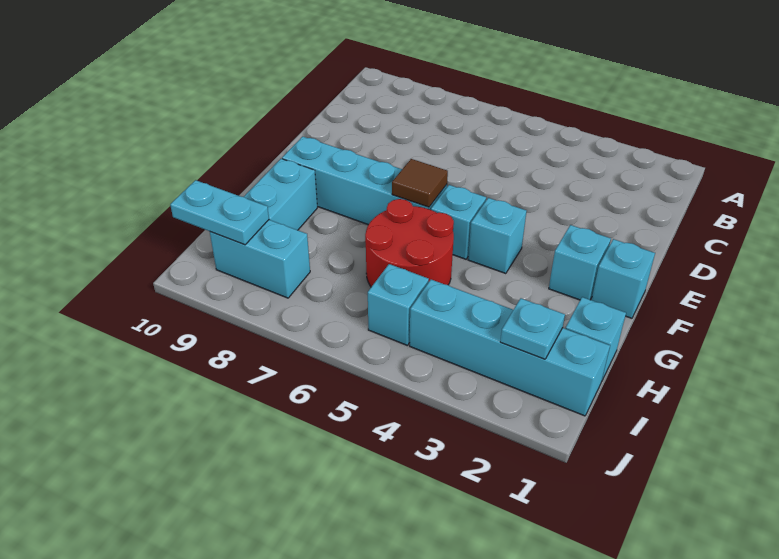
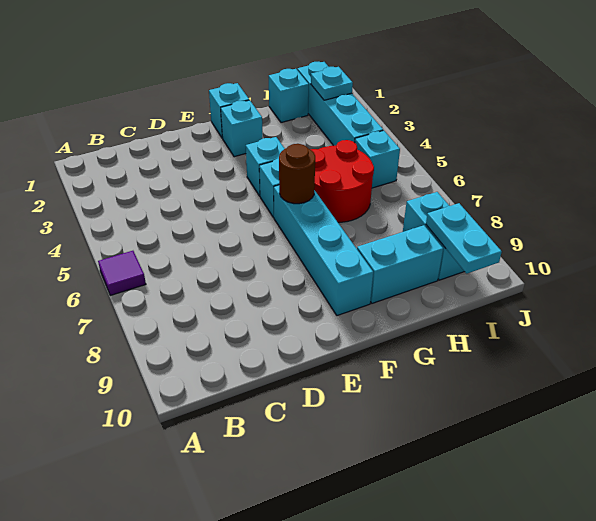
none -> purple tile A6 level 1
brown tile F6 level 2 -> brown round brick F6 level 2

